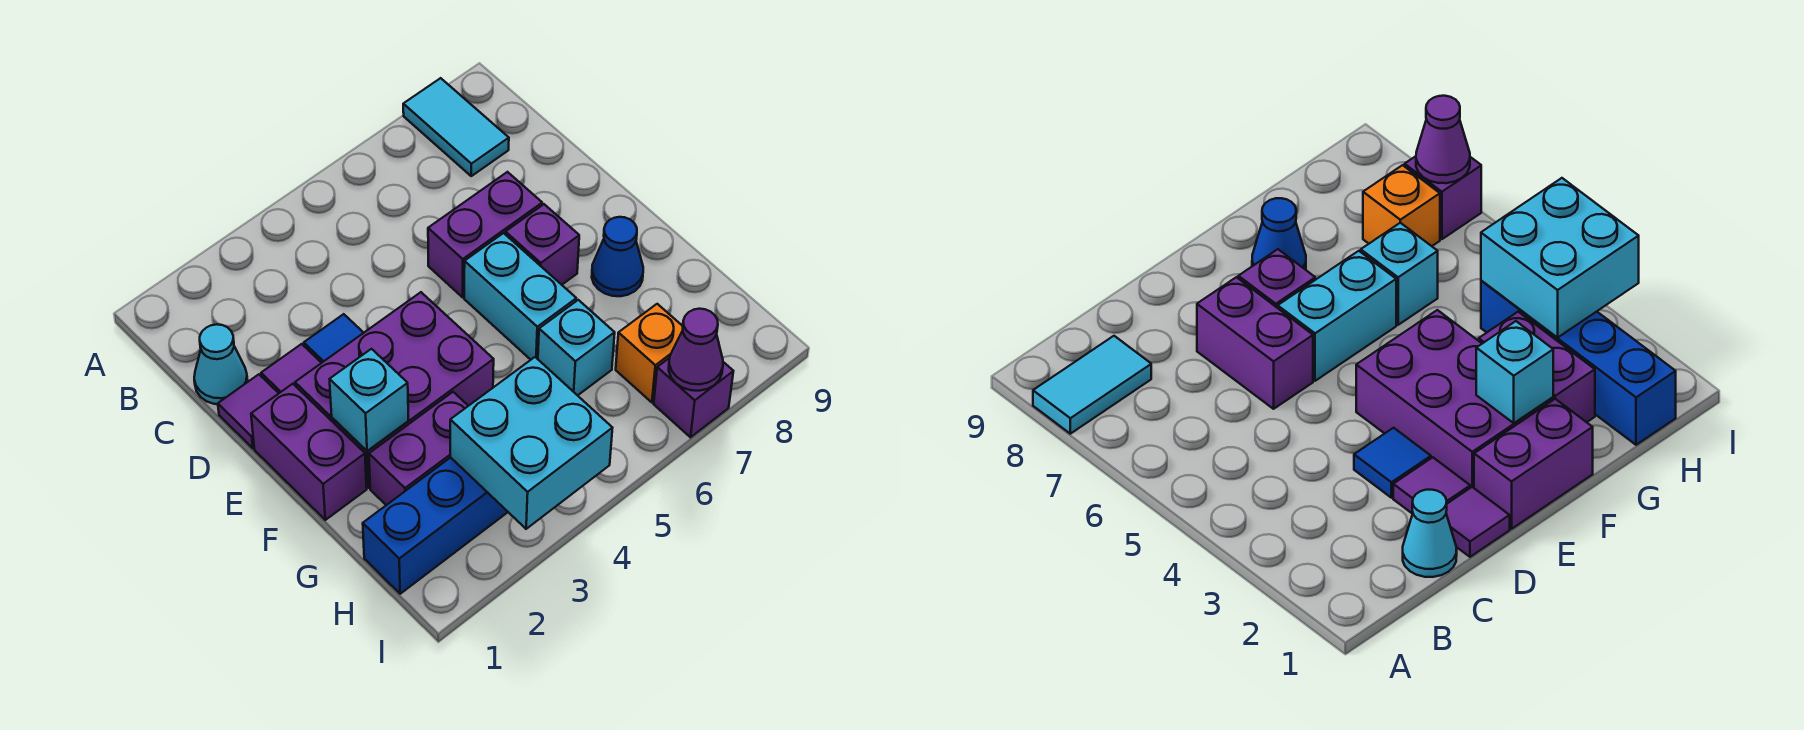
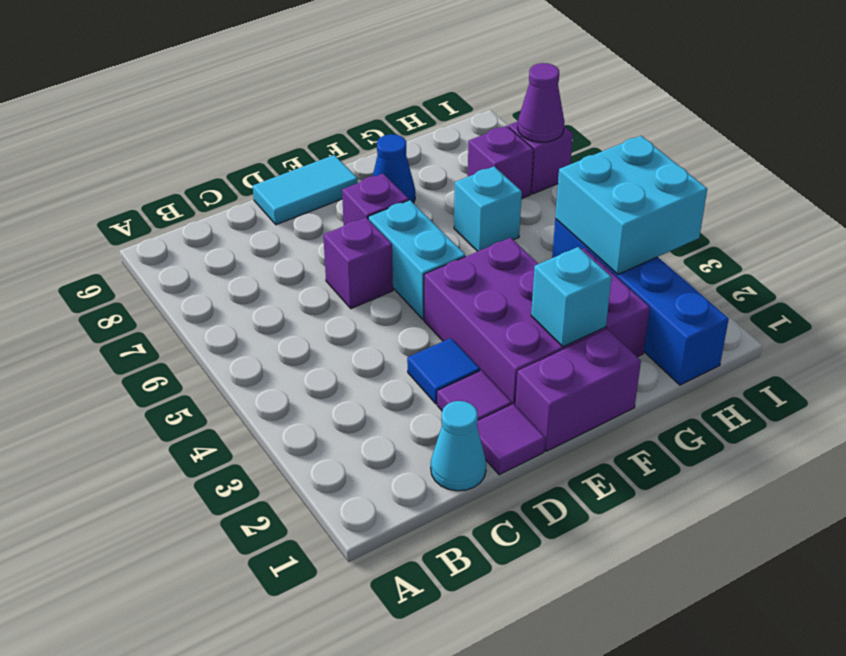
cyan tile A8:B8 level 1 -> cyan tile D9:E9 level 1
purple brick D6:D7 level 1 -> purple brick D6 level 1
cyan brick E6:F6 level 1 -> cyan brick E5:E6 level 1
orange brick H7 level 1 -> purple brick H7 level 1

